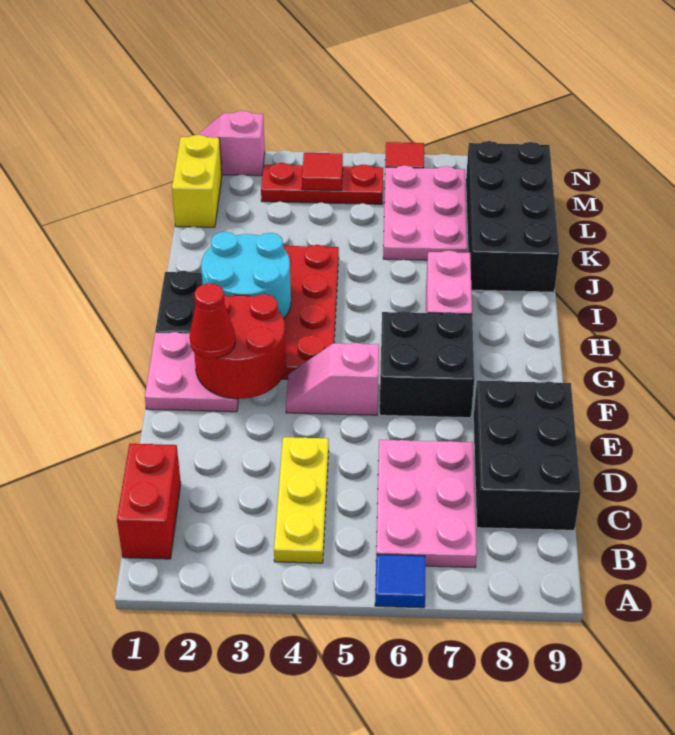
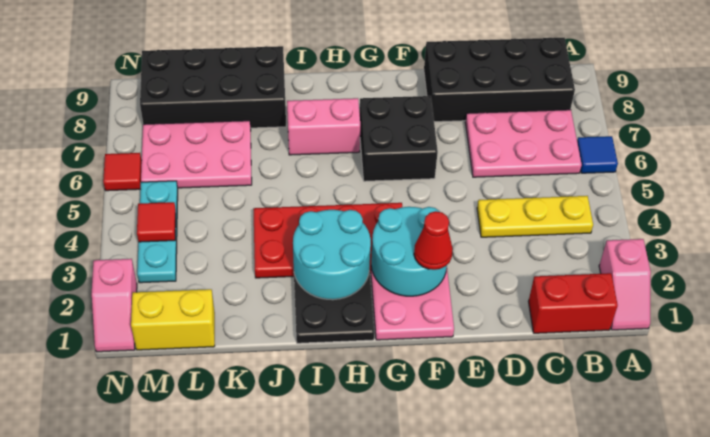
black brick C8:E9 level 1 -> black brick B8:E9 level 1
red round brick F2:G3 level 2 -> cyan round brick F2:G3 level 2
pink slope F4:F5 level 1 top 5 -> pink slope A1:A2 level 1 top 2
red plate M3:M5 level 1 -> cyan plate M3:M5 level 1

